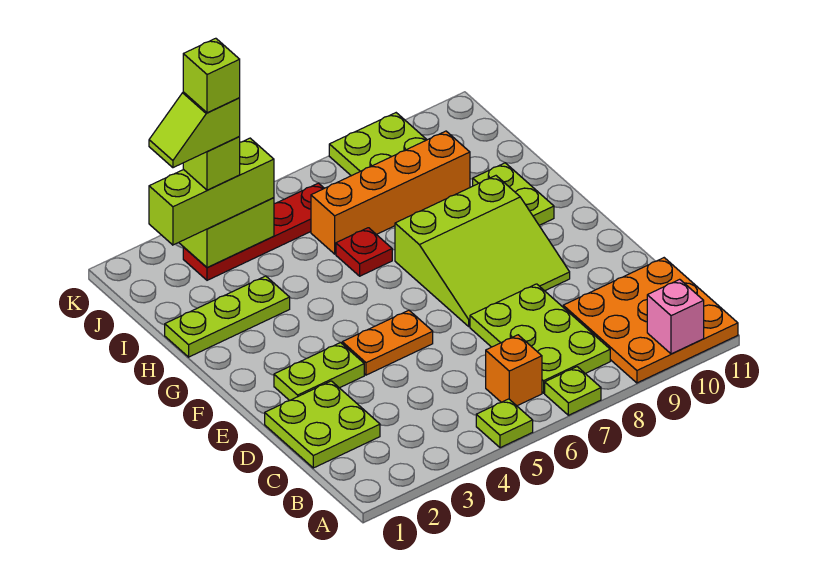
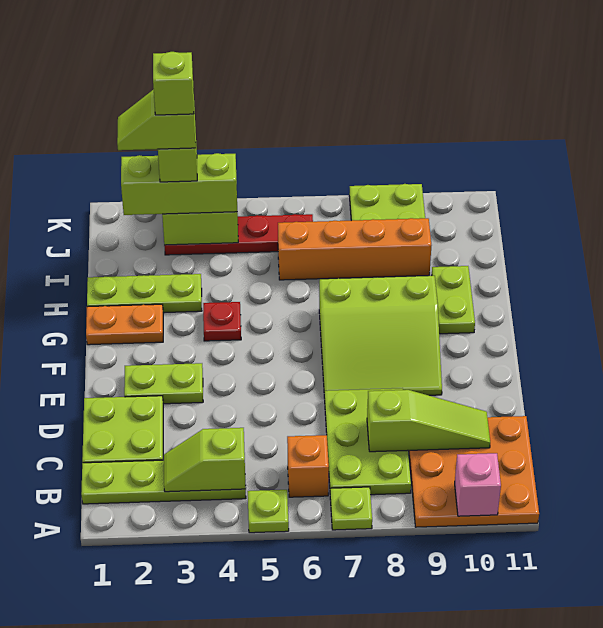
none -> lime plate B1:B4 level 1
none -> lime slope B3:B4 level 2 top 4
none -> lime slope C8:C10 level 2 top 8
orange plate E4:E5 level 1 -> orange plate G1:G2 level 1
red plate H6 level 1 -> red plate G4 level 1

